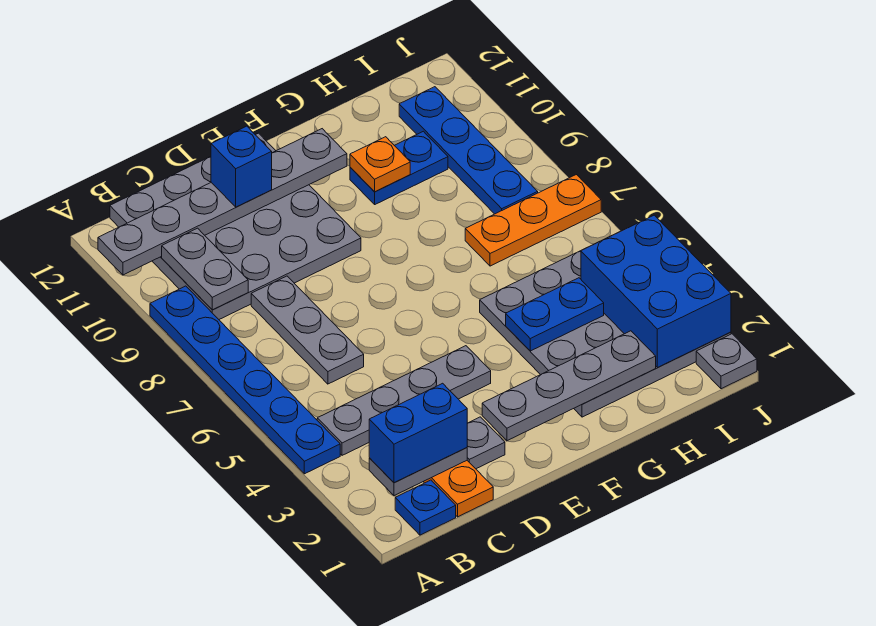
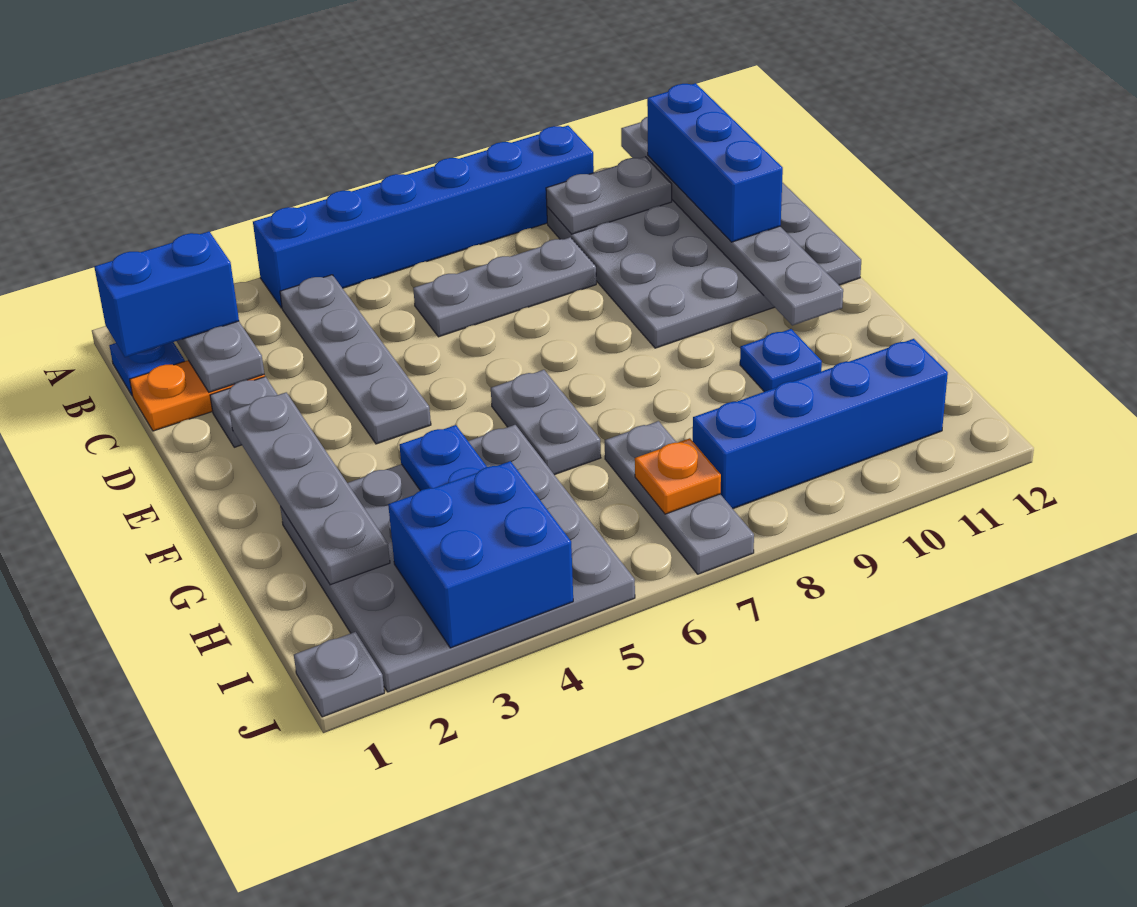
blue plate A4:A9 level 1 -> blue brick A4:A9 level 1
blue brick B2:C2 level 3 -> blue brick B1:B2 level 3
blue brick D11 level 3 -> blue brick B11:D11 level 3
none -> grey plate F6:G6 level 1
blue plate G10:H10 level 1 -> blue plate G10 level 1
orange plate G10 level 2 -> orange plate I7 level 2
orange plate H7:J7 level 1 -> grey plate H7:J7 level 1
blue brick I2:J4 level 2 -> blue brick I3:J4 level 2
blue plate I8:I11 level 1 -> blue brick I8:I11 level 1

